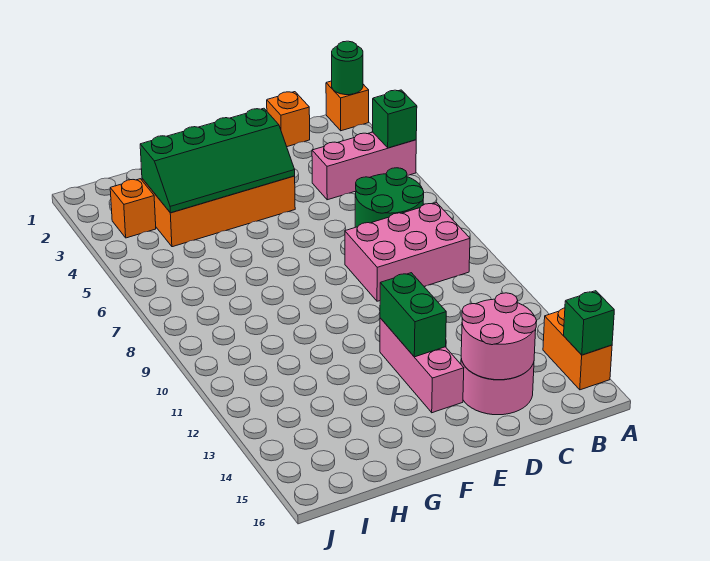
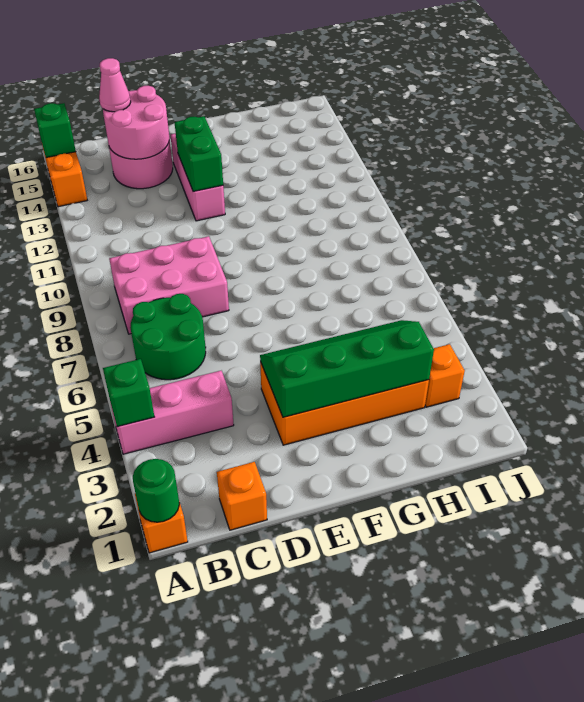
none -> pink cone C15 level 3

